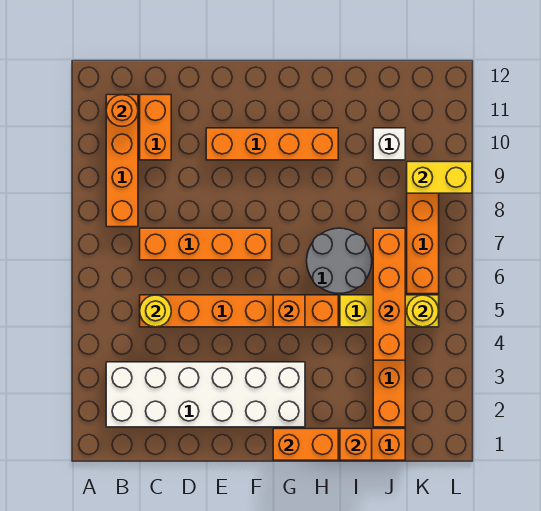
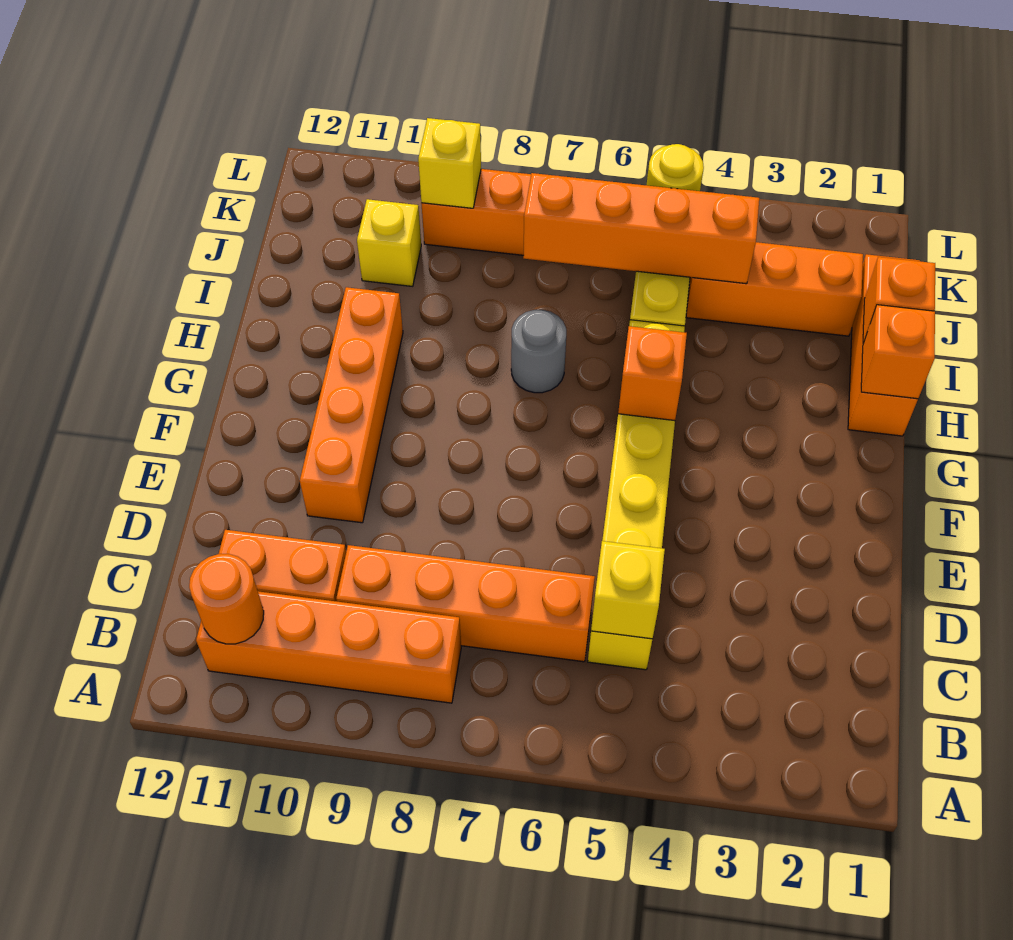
white brick B2:G3 level 1 -> none
orange brick C5:H5 level 1 -> yellow brick C5:H5 level 1
yellow round brick C5 level 2 -> yellow brick C5 level 2
orange brick C7:F7 level 1 -> orange brick C6:C9 level 1
orange brick G1:H1 level 2 -> orange brick H1 level 2
grey round brick H6:I7 level 1 -> grey round brick H7 level 1
white brick J10 level 1 -> yellow brick J10 level 1
yellow brick K9:L9 level 2 -> yellow brick K9 level 2

